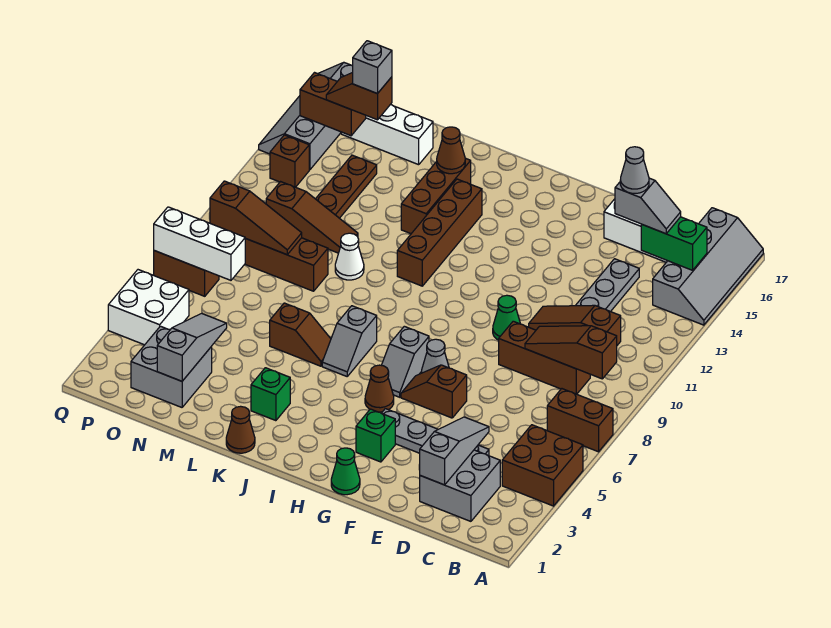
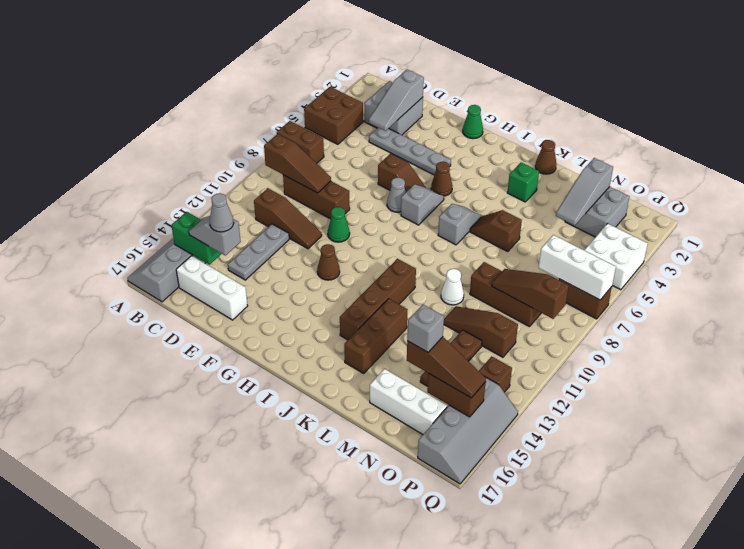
green brick G3 level 1 -> none
brown cone K15 level 2 -> brown cone G12 level 1
brown slope N15:O15 level 3 top N -> brown slope N15:P15 level 3 top N

